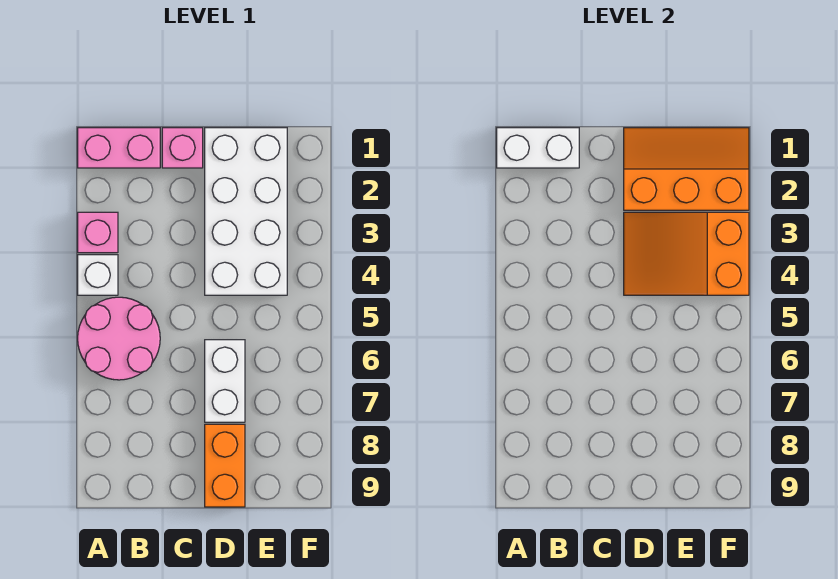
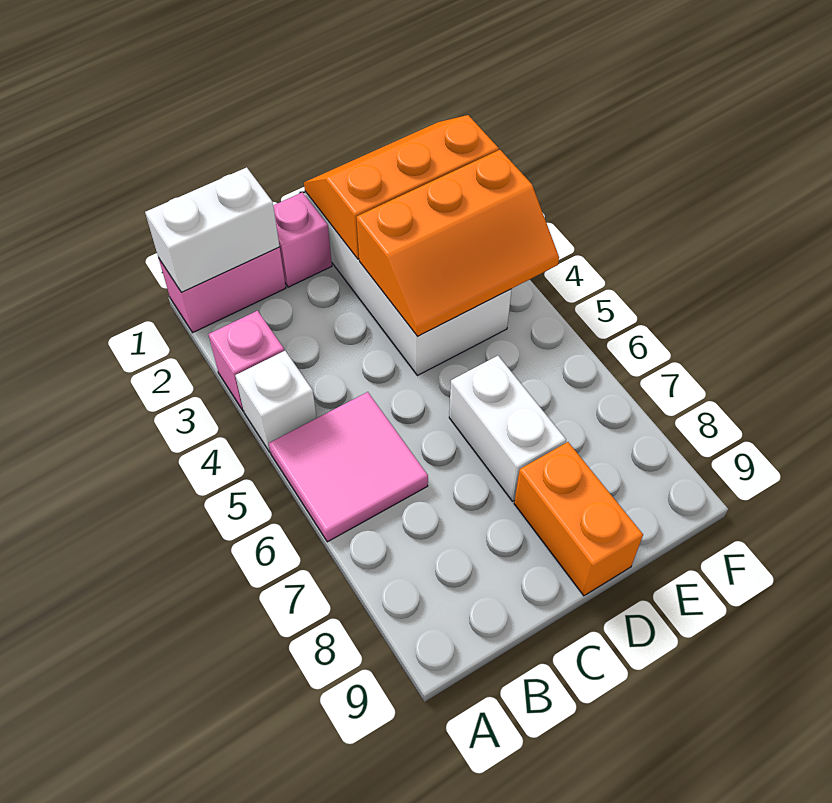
pink round brick A5:B6 level 1 -> pink tile A5:B6 level 1
orange slope D3:F4 level 2 top F -> orange slope D3:F4 level 2 top 3

